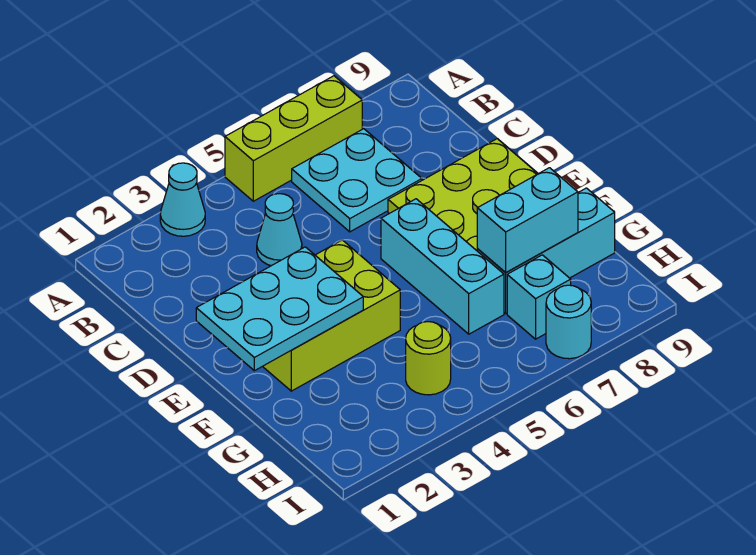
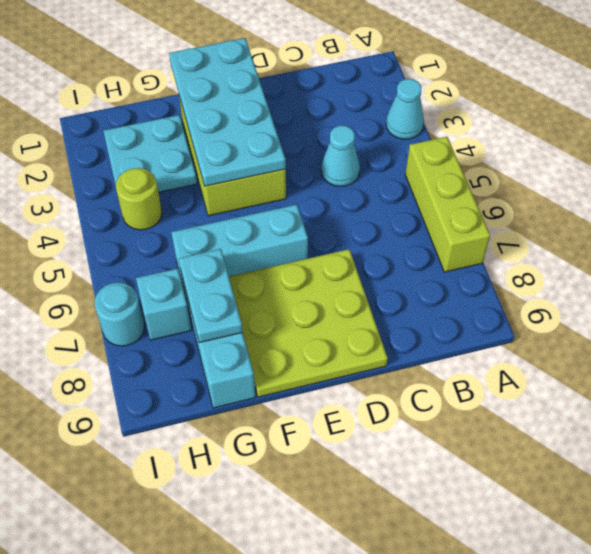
cyan plate B6:C7 level 1 -> cyan plate G2:H3 level 1
cyan plate E1:F3 level 2 -> cyan plate E1:F4 level 2
cyan brick G7:G8 level 2 -> cyan plate G7:G8 level 2

